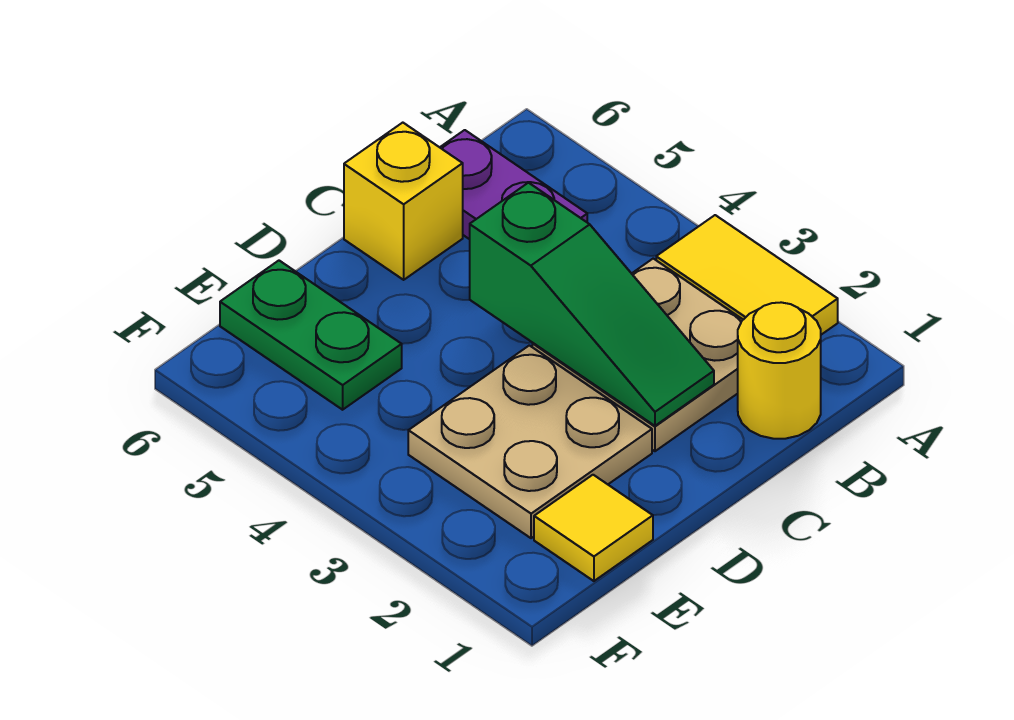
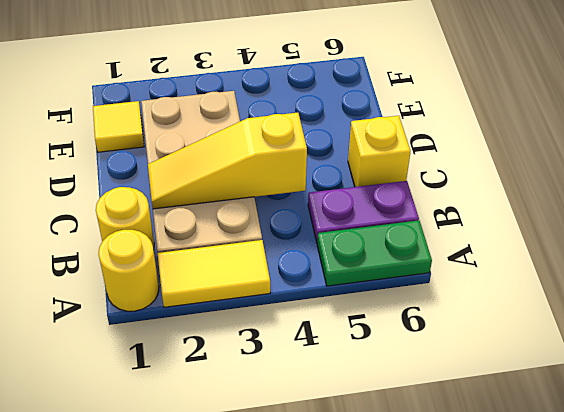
none -> yellow round brick A1 level 1
green slope C2:C4 level 2 top 4 -> yellow slope C2:C4 level 2 top 4
green plate E5:E6 level 1 -> green plate A5:A6 level 1

